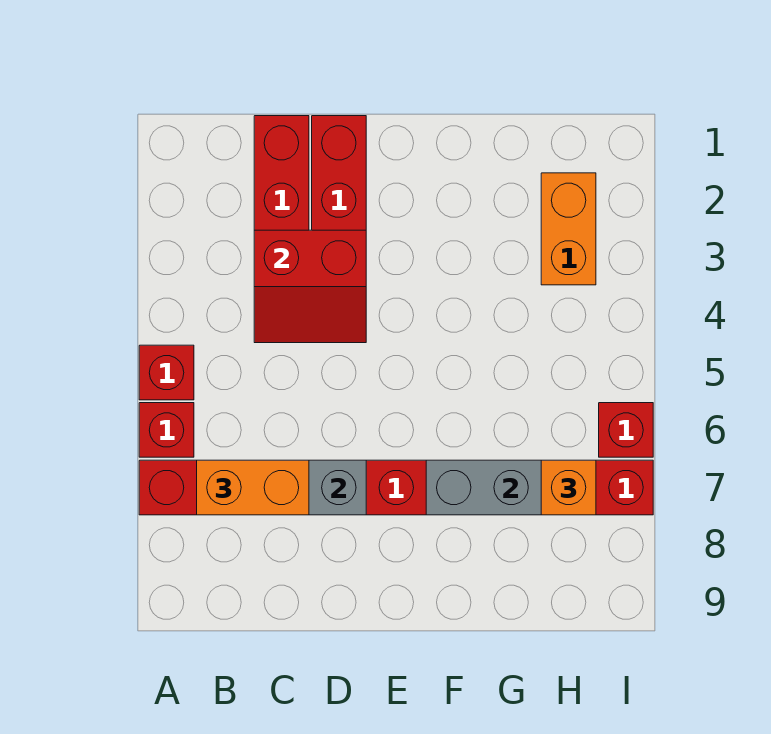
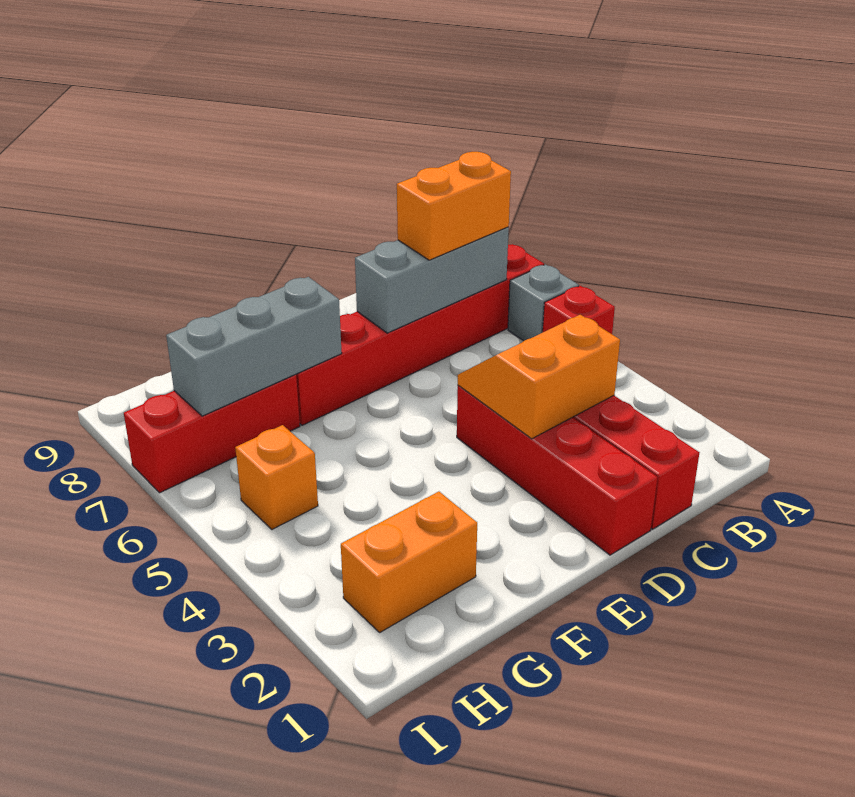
red brick A6 level 1 -> grey brick A6 level 1
red slope C3:D4 level 2 top 3 -> orange slope C3:D4 level 2 top 3
orange brick H2:H3 level 1 -> orange brick G2:H2 level 1
orange brick H7 level 3 -> orange brick H5 level 1
red brick I6 level 1 -> none

